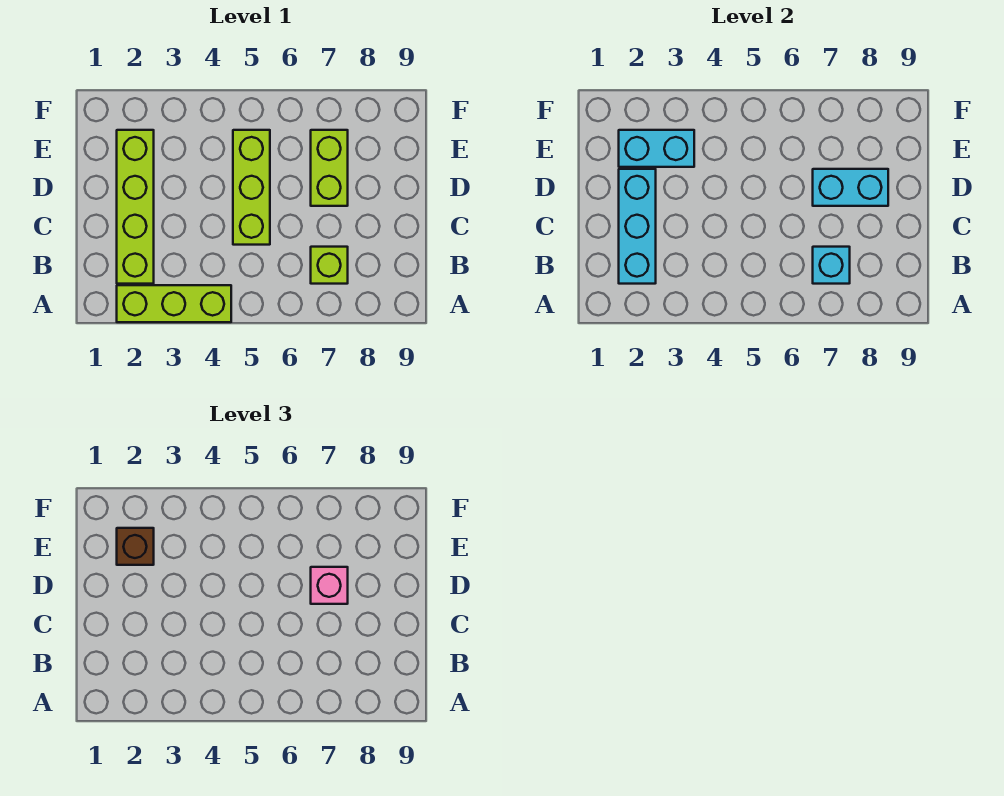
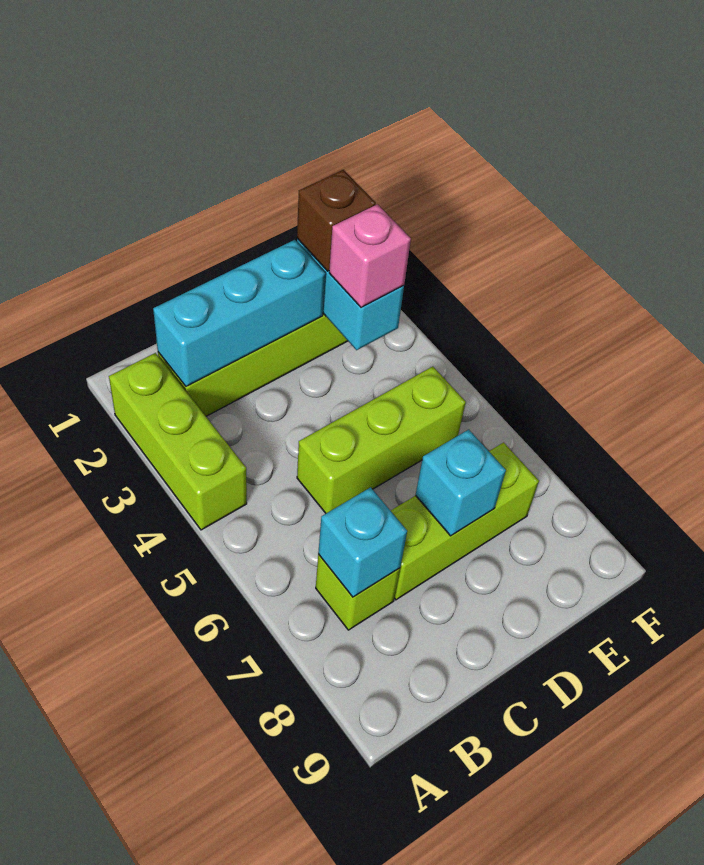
lime brick D7:E7 level 1 -> lime brick C7:E7 level 1
cyan brick D7:D8 level 2 -> cyan brick D7 level 2
pink brick D7 level 3 -> pink brick E3 level 3

